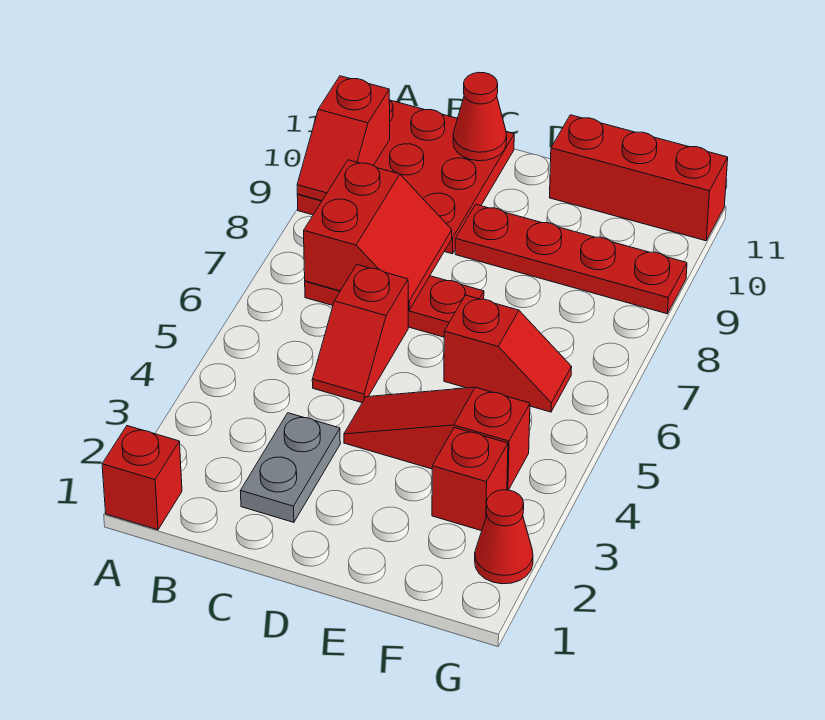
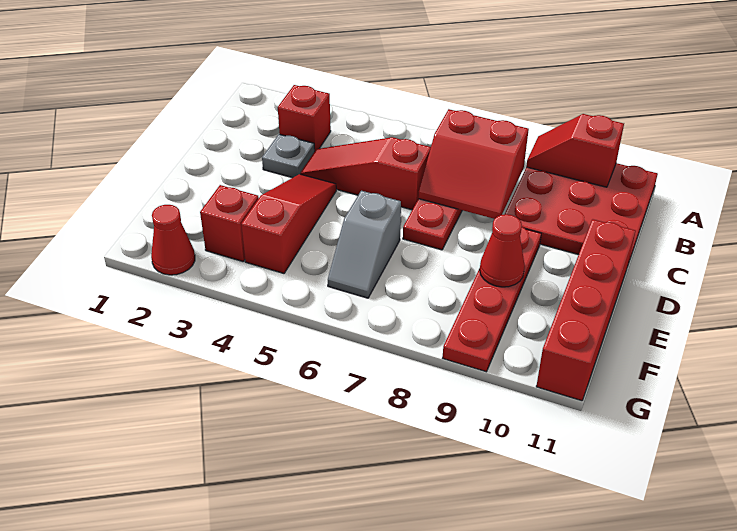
red brick A1 level 1 -> red brick B3 level 1
grey plate C2:C3 level 1 -> grey plate C3 level 1
red slope C5:C6 level 1 top 6 -> red slope C4:C6 level 1 top 6
red cone C11 level 2 -> red cone E9 level 2
red slope E6:F6 level 1 top E -> grey slope E6:F6 level 1 top E
red brick E11:G11 level 1 -> red brick D11:G11 level 1

